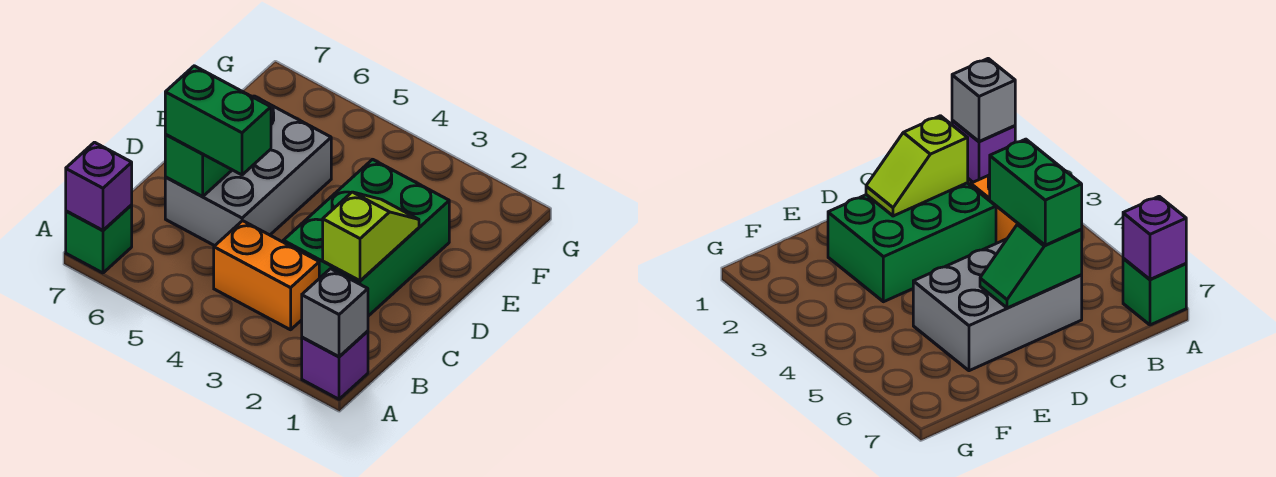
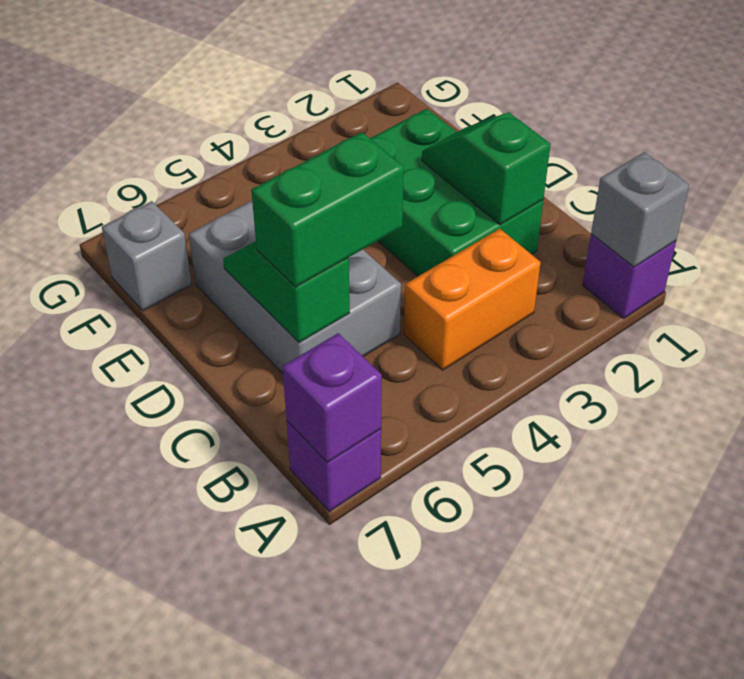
green brick A7 level 1 -> purple brick A7 level 1
lime slope C2:D2 level 2 top C -> green slope C2:D2 level 2 top C
none -> grey brick F7 level 1

